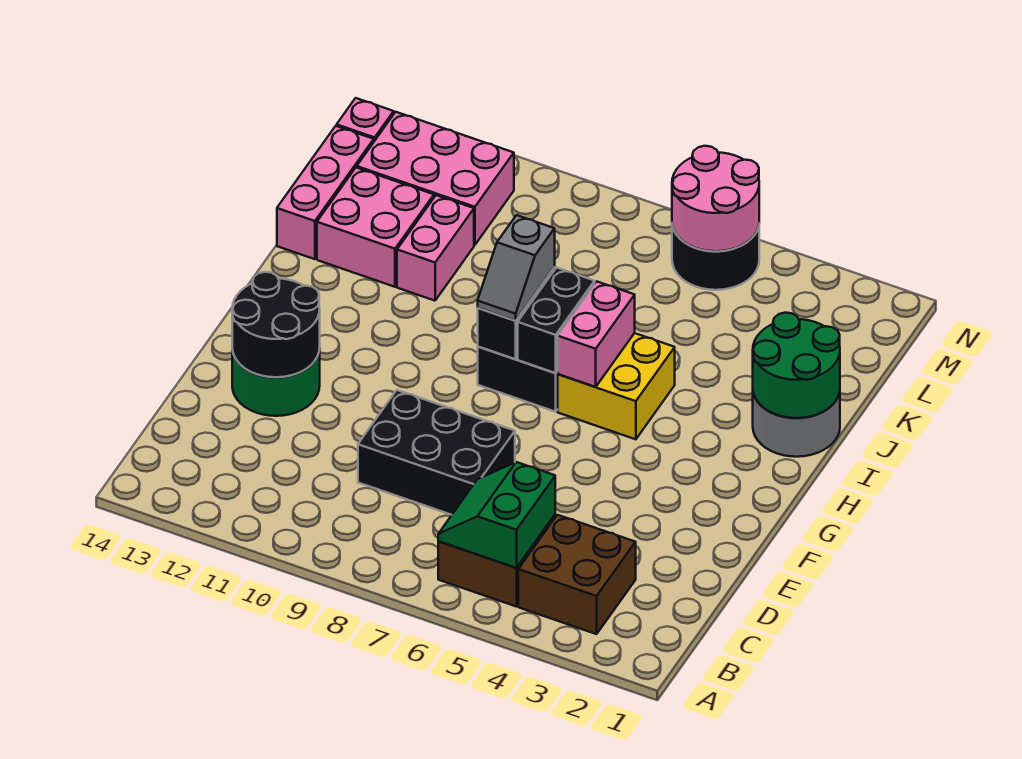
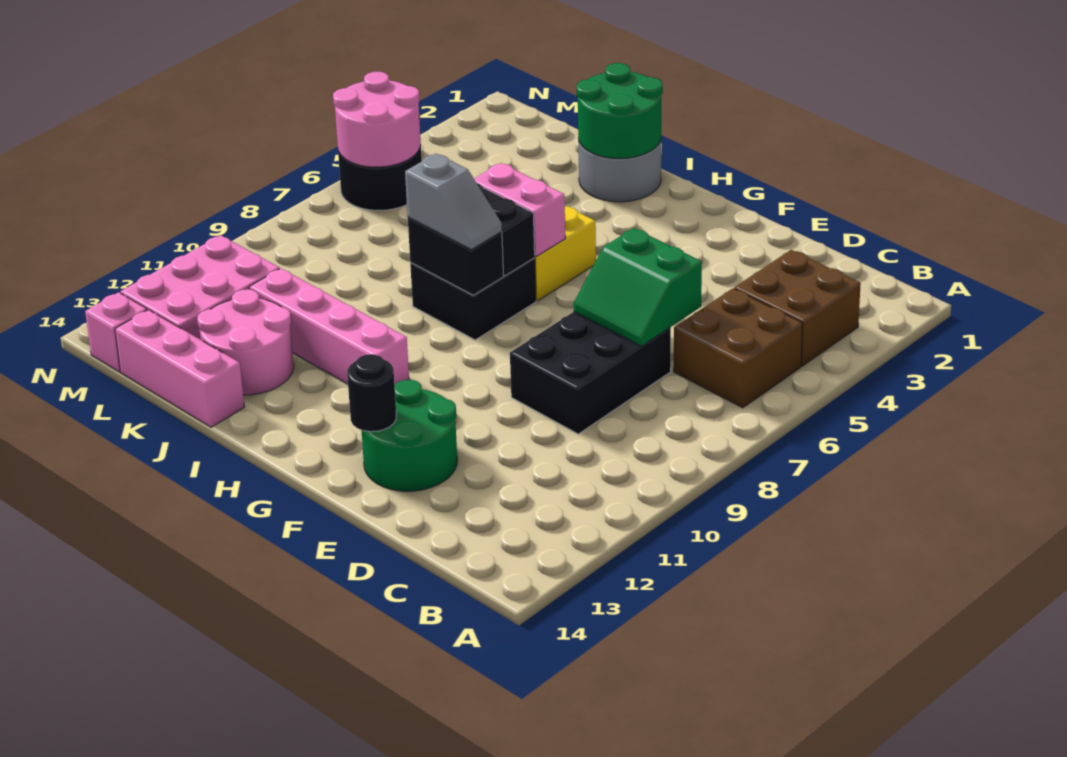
green slope B5:C6 level 2 top 5 -> green slope D6:E7 level 2 top 6
black round brick E12:F13 level 2 -> black round brick F13 level 2
pink brick J11:K11 level 1 -> pink brick H11:K11 level 1
pink brick J12:K13 level 1 -> pink round brick J12:K13 level 1

